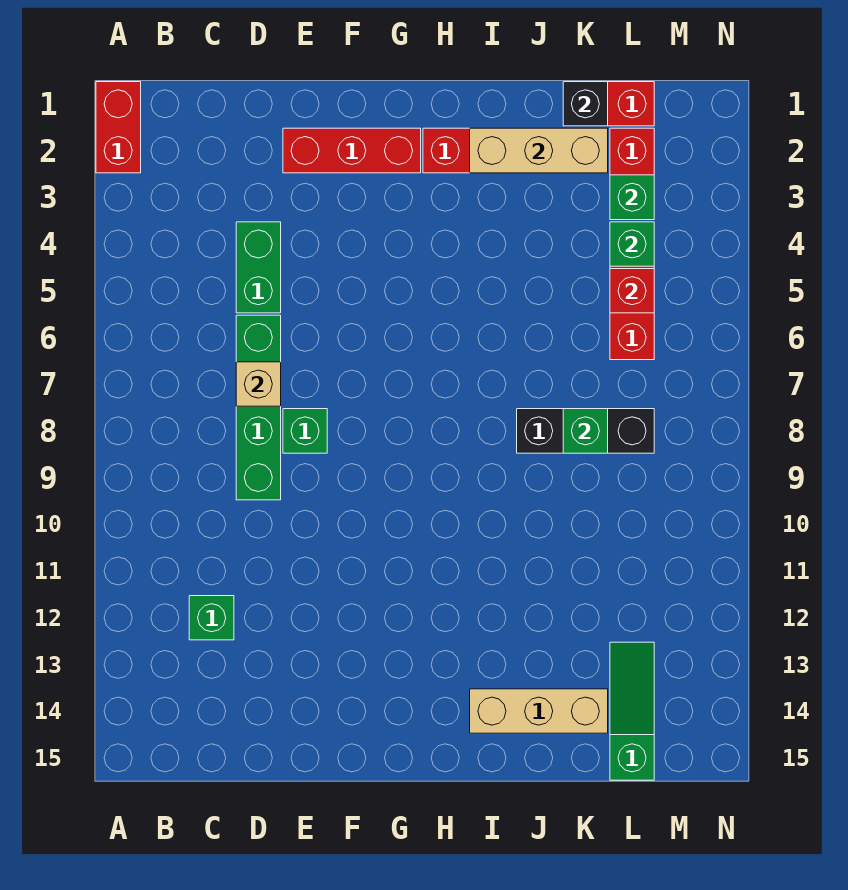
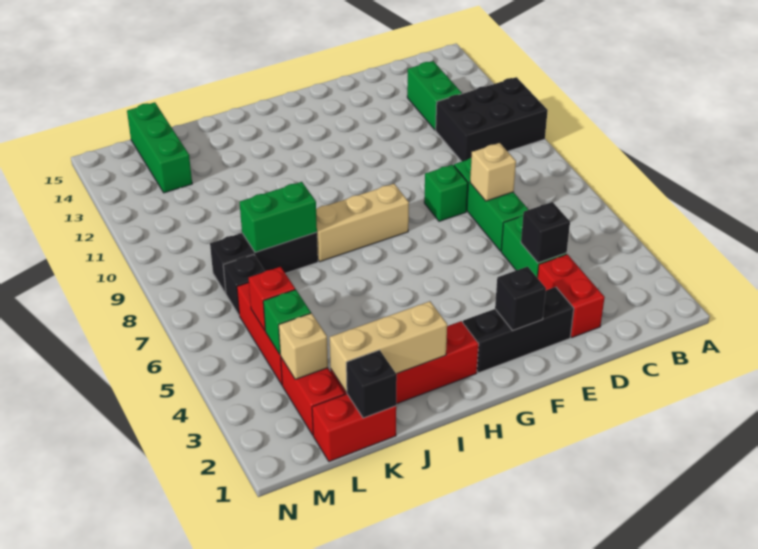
red brick A1:A2 level 1 -> red brick D2:D3 level 1
none -> black brick A10:C11 level 1
green brick C12 level 1 -> green brick C12:C13 level 1
none -> black brick D4 level 2
green brick D6:D9 level 1 -> green brick D6:D8 level 1
red brick E2:G2 level 1 -> black brick E2:G2 level 1
none -> black brick F2 level 2
tan brick I14:K14 level 1 -> tan brick G8:I8 level 1
green brick K8 level 2 -> green brick J8:K8 level 2
green brick L3 level 2 -> tan brick L3 level 2
none -> black brick L7 level 1
green slope L13:L15 level 1 top 15 -> green brick L13:L15 level 1

